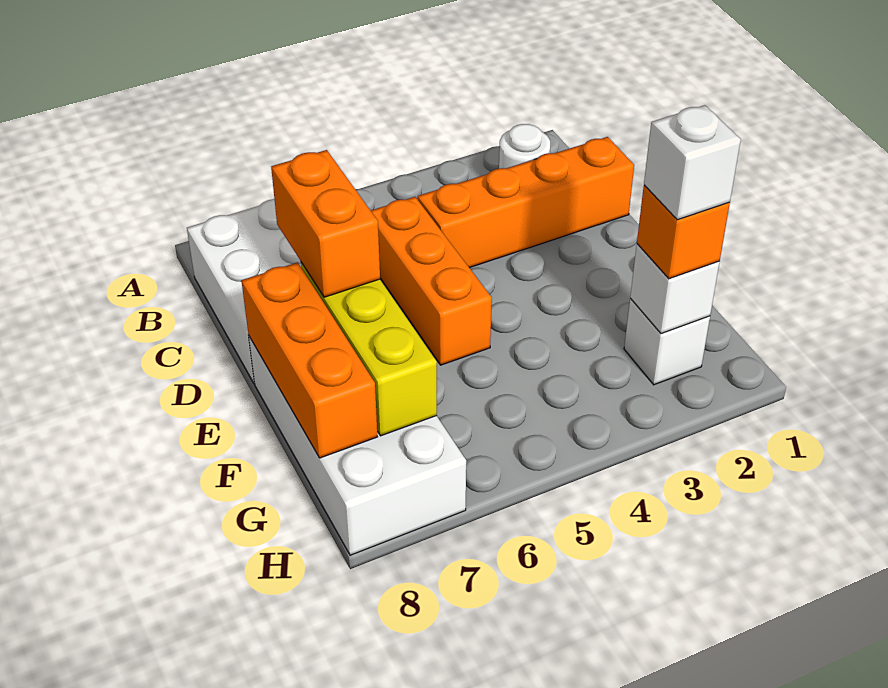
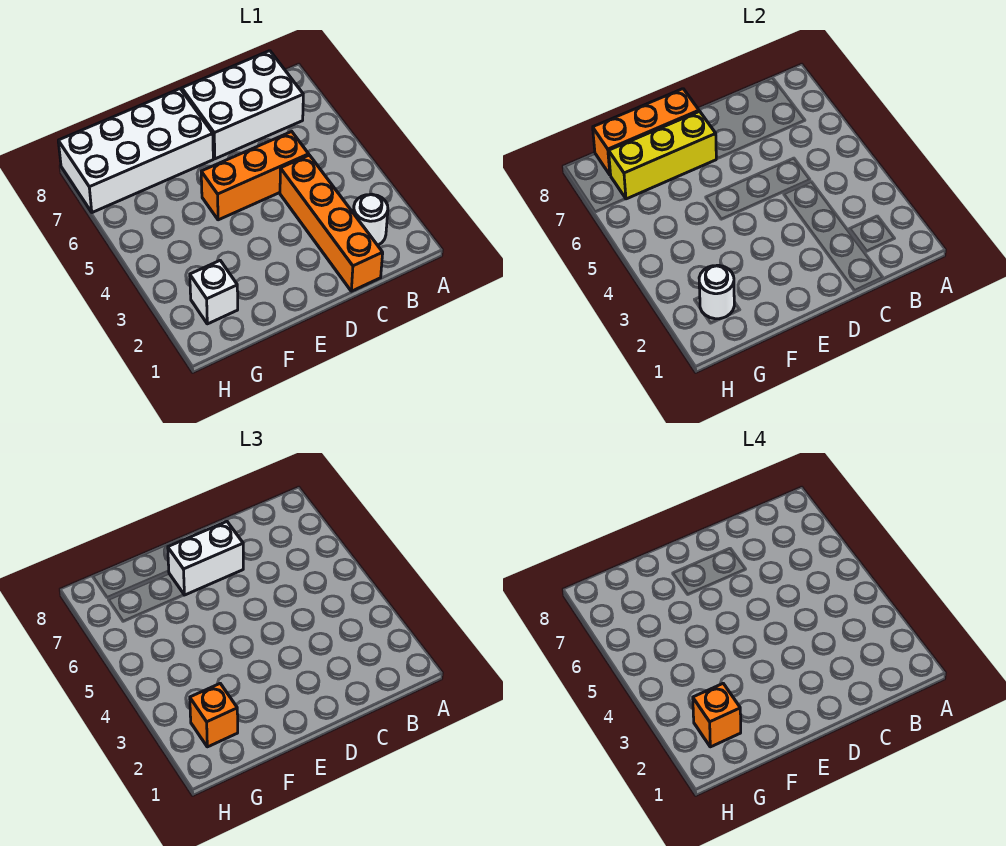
orange brick D7:E7 level 3 -> white brick D7:E7 level 3
white brick G2 level 2 -> white round brick G2 level 2
white brick G2 level 4 -> orange brick G2 level 4

